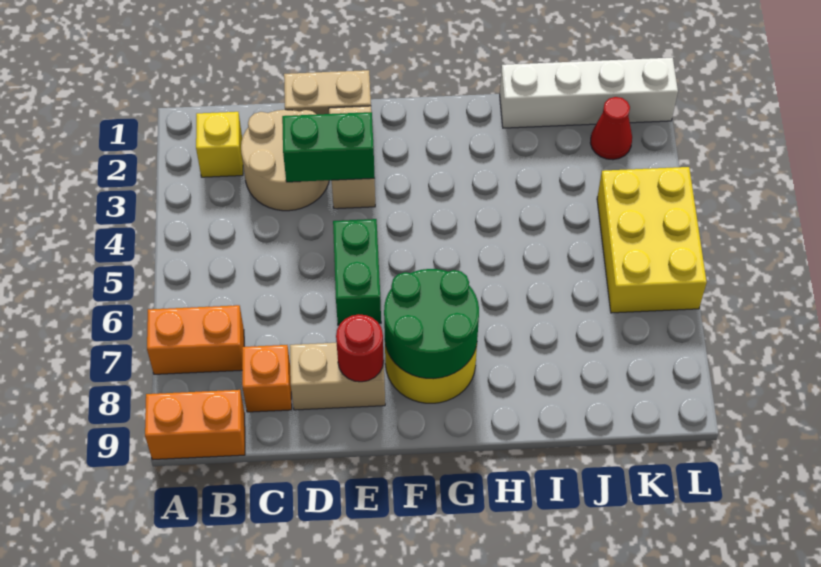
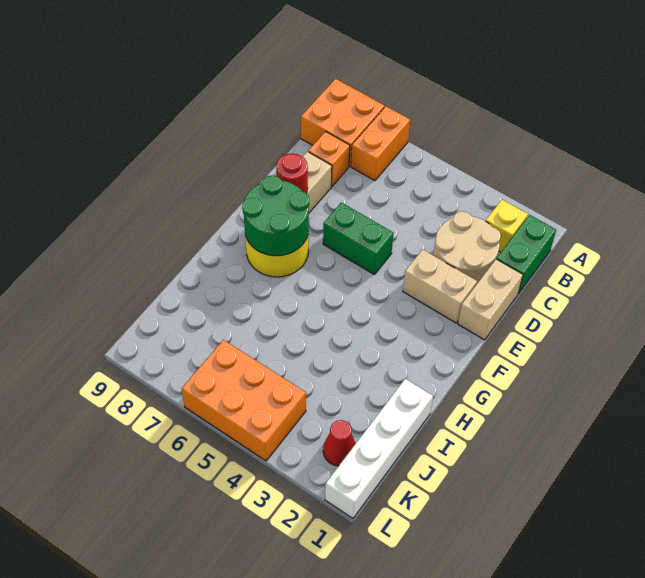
orange brick A9:B9 level 1 -> orange brick A8:B9 level 1
green brick D3:E3 level 2 -> green brick B1:C1 level 1
yellow brick K4:L6 level 1 -> orange brick K4:L6 level 1

